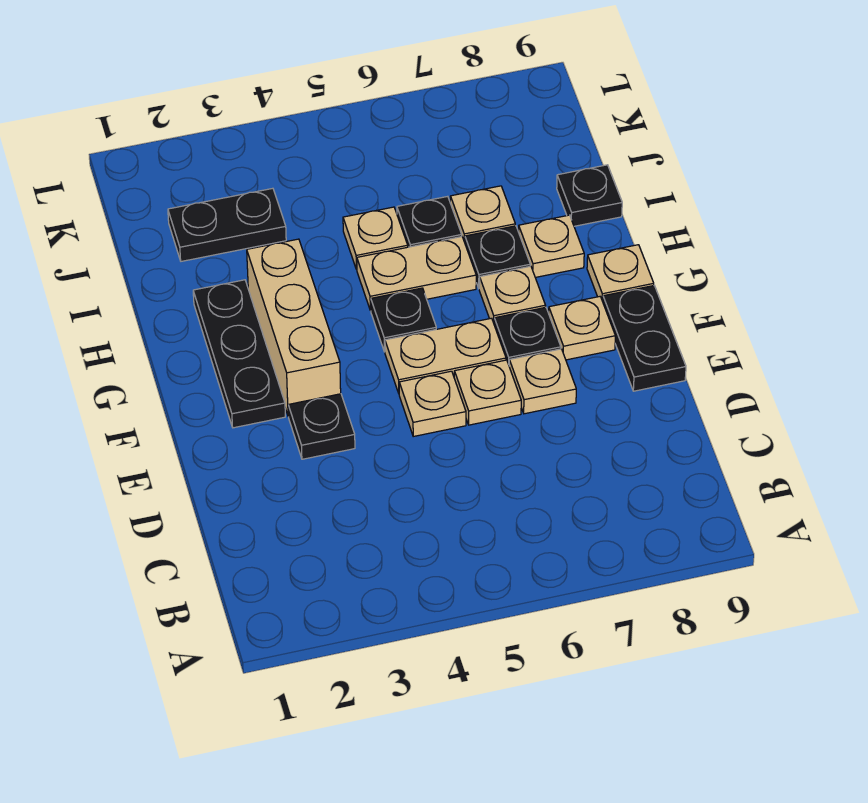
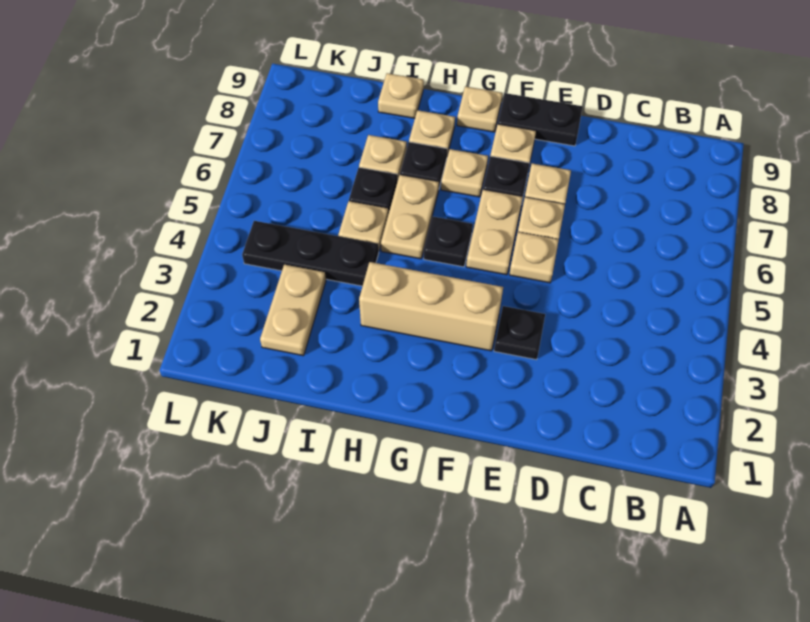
black plate F2:H2 level 1 -> black plate I4:K4 level 1
black plate I9 level 1 -> tan plate I9 level 1
black plate J2:J3 level 1 -> tan plate J2:J3 level 1

